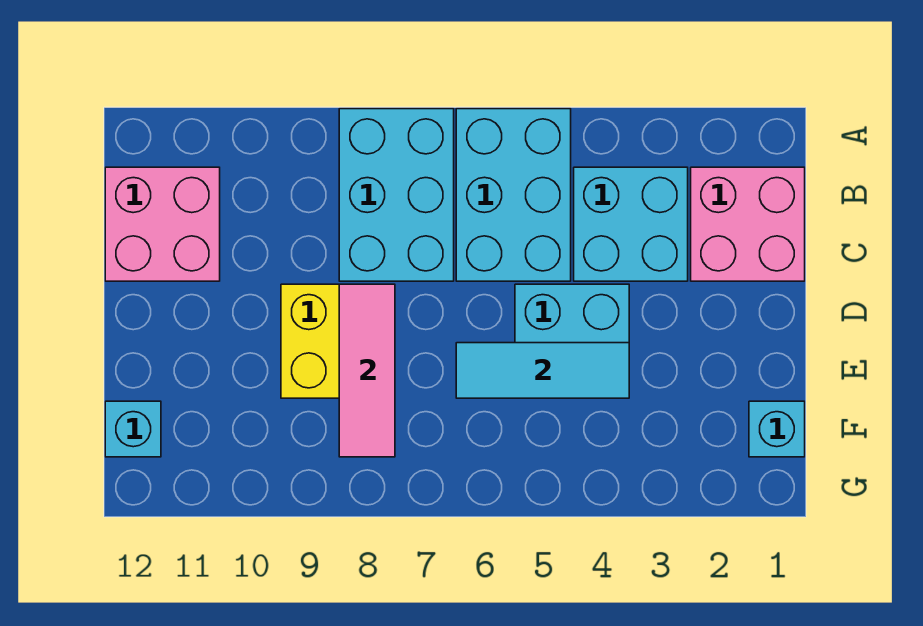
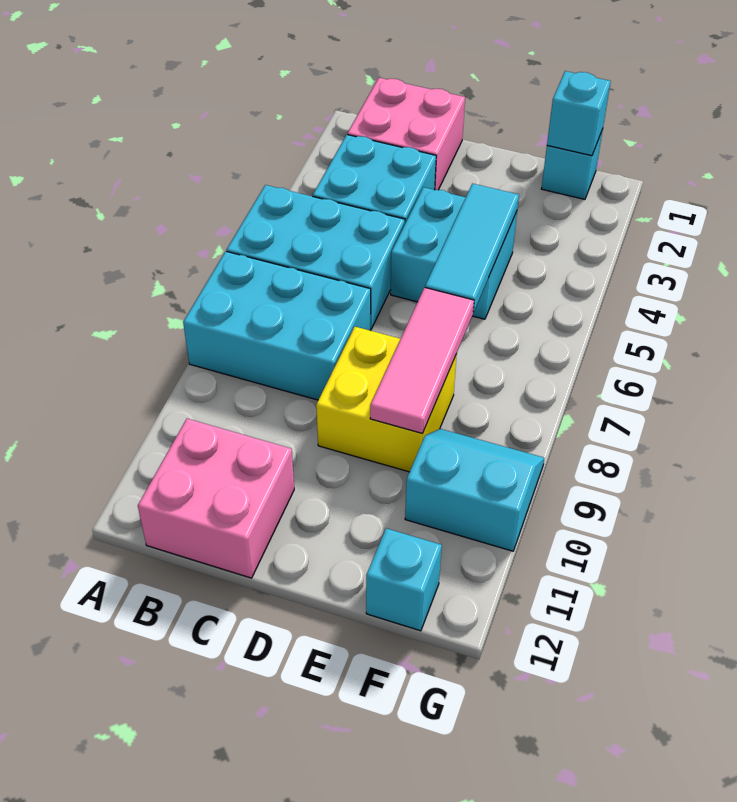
pink tile D8:F8 level 2 -> pink tile E7:E9 level 2
none -> cyan brick F1 level 2
none -> cyan slope F9:G10 level 1 top 10

